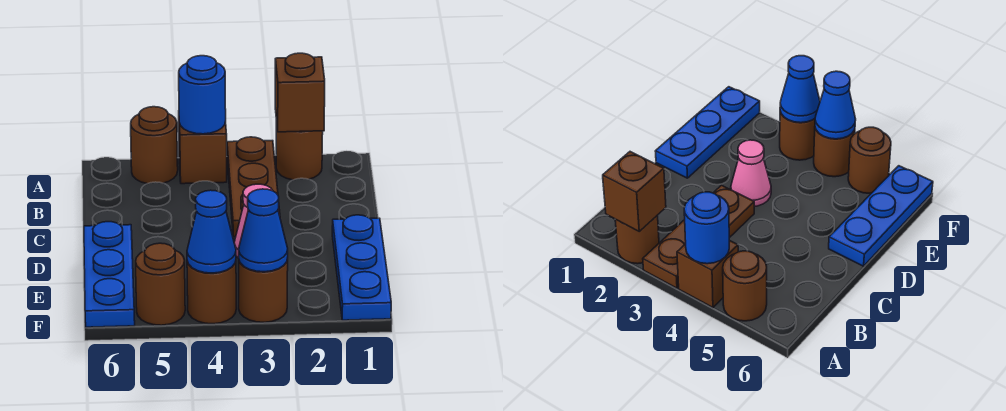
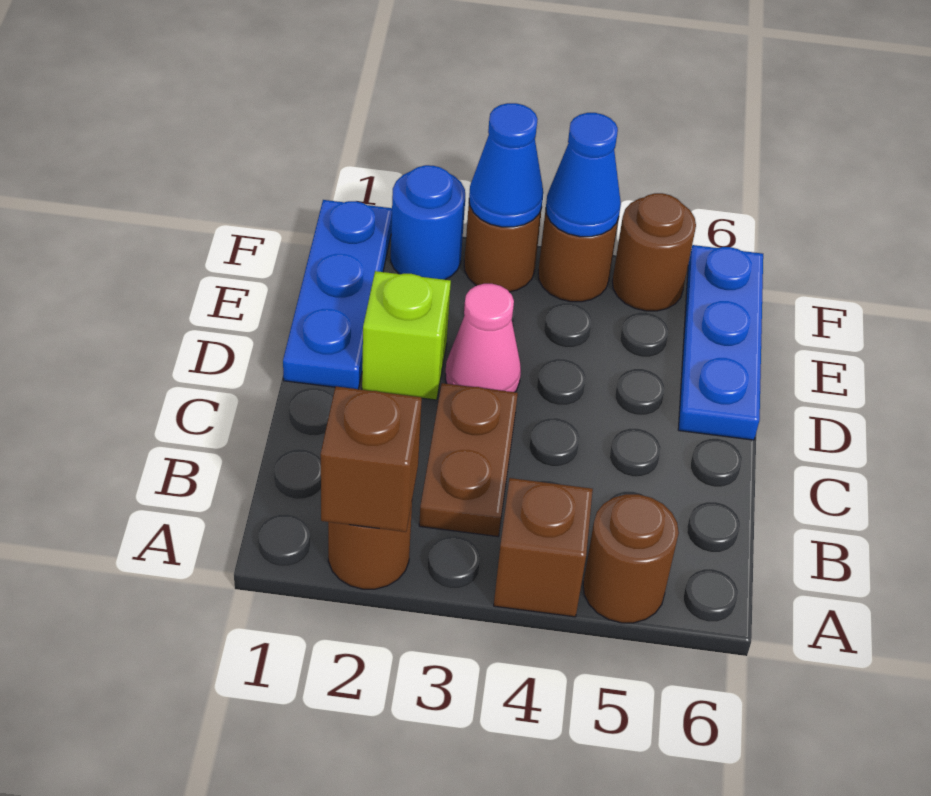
brown plate A3:C3 level 1 -> brown plate B3:C3 level 1
blue round brick A4 level 2 -> blue round brick F2 level 1
none -> lime brick D2 level 1

